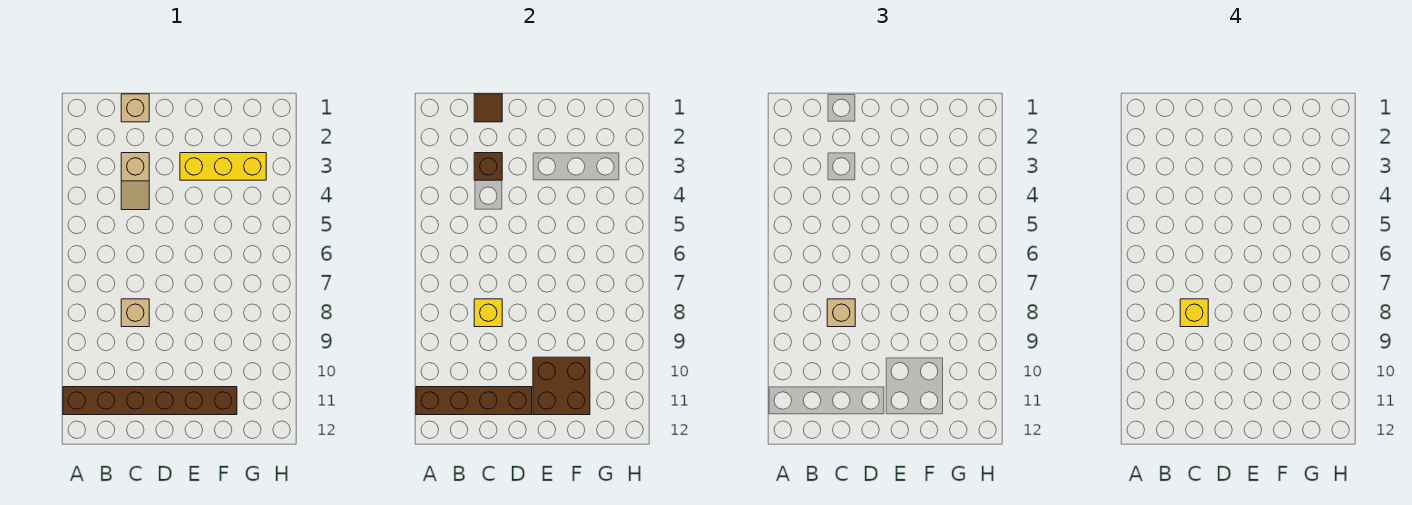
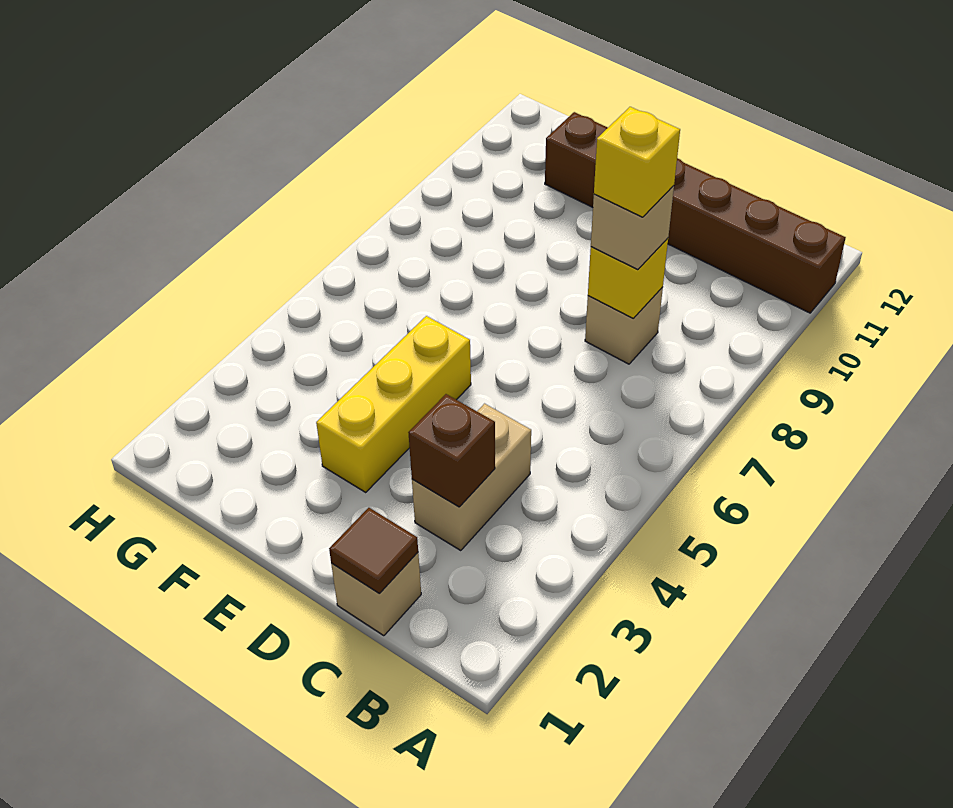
brown brick A11:D11 level 2 -> none
tan slope C3:C4 level 1 top 3 -> tan brick C3:C4 level 1
yellow brick E3:G3 level 1 -> yellow brick E3:E5 level 1
brown brick E10:F11 level 2 -> none

